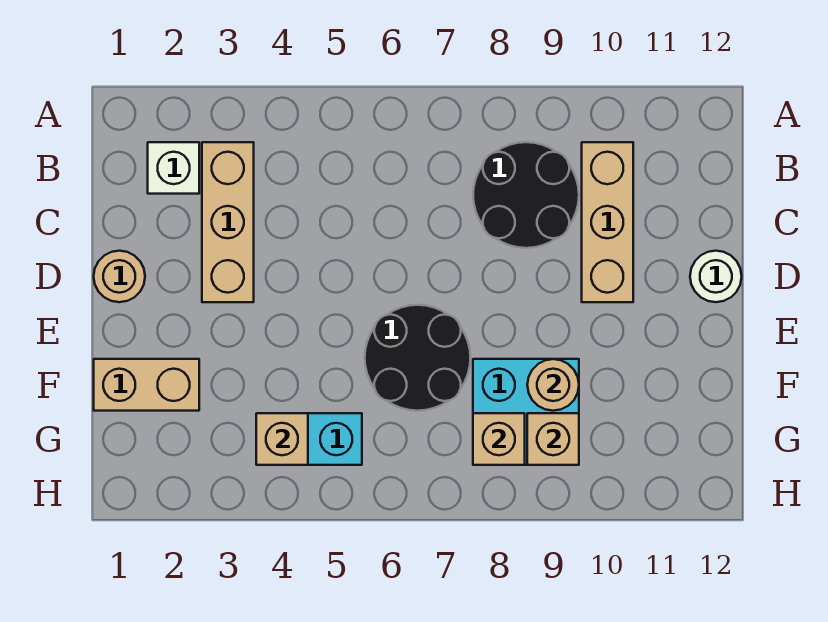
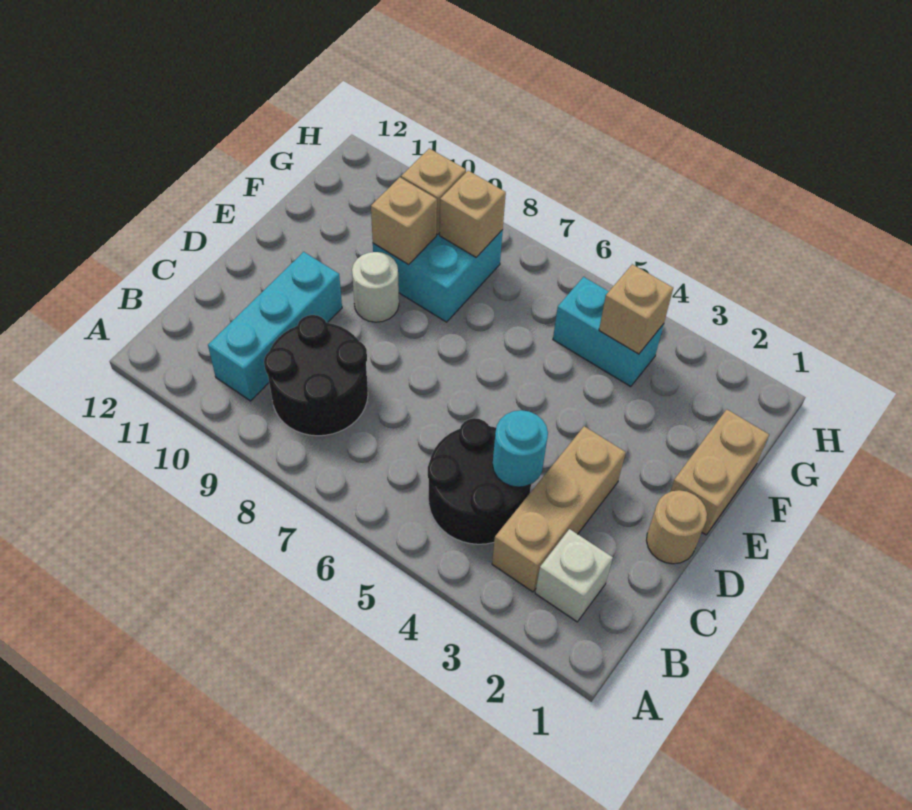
tan brick B10:D10 level 1 -> cyan brick B10:D10 level 1
none -> cyan round brick C4 level 2
white round brick D12 level 1 -> white round brick E9 level 1
black round brick E6:F7 level 1 -> black round brick B4:C5 level 1
tan brick F1:F2 level 1 -> tan brick E1:F1 level 1
tan round brick F9 level 2 -> tan brick F9 level 2

